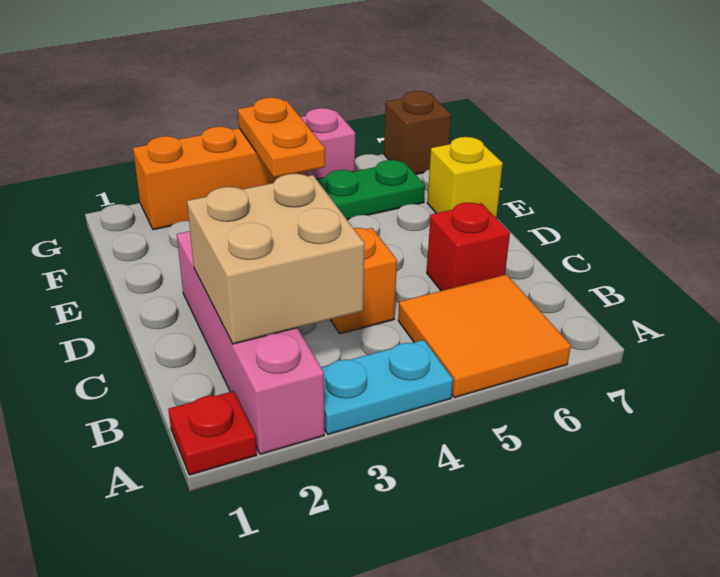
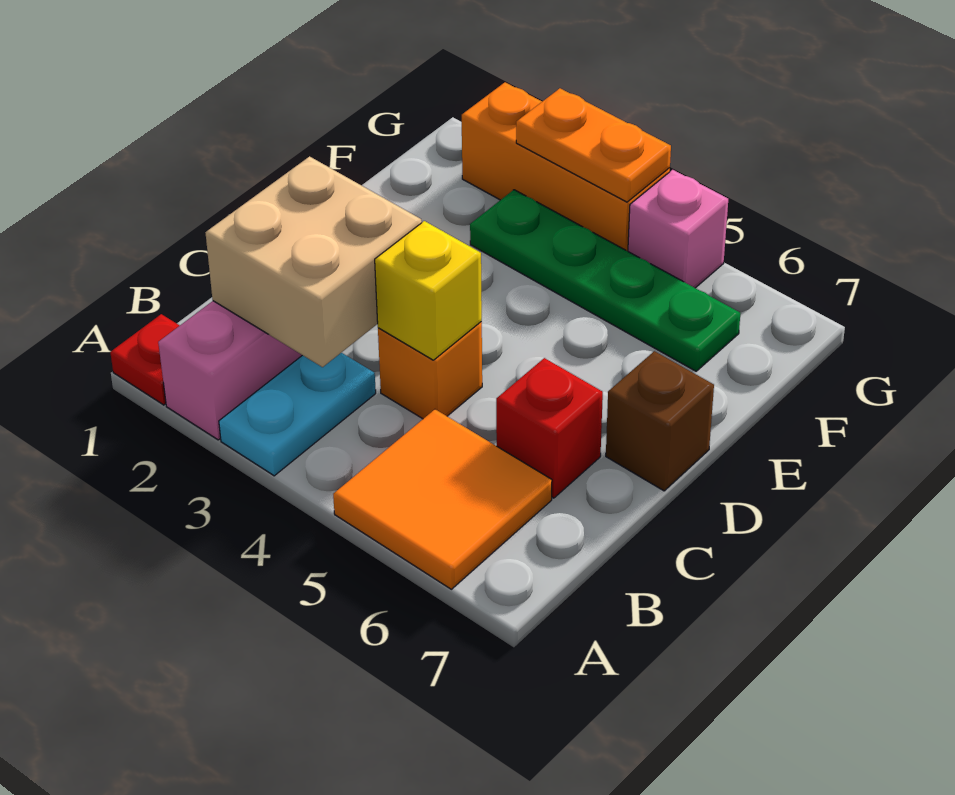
cyan plate A3:A4 level 1 -> cyan plate A3:B3 level 1
yellow brick E7 level 1 -> yellow brick C4 level 2
orange plate F4:G4 level 2 -> orange plate G3:G4 level 2
brown brick G7 level 1 -> brown brick D7 level 1

